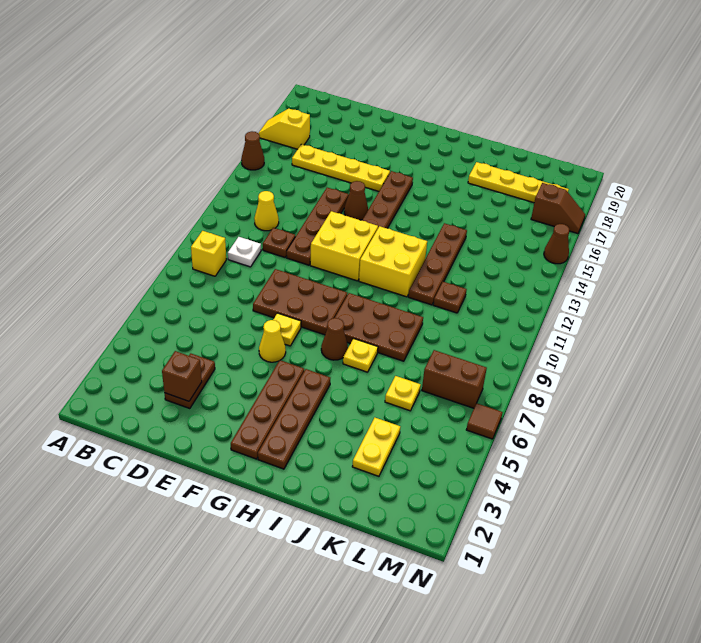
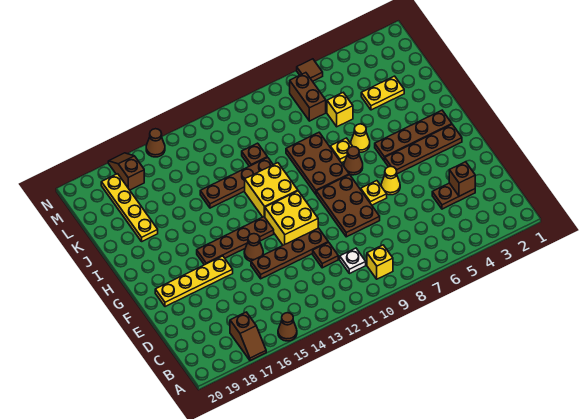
yellow slope A17:B17 level 1 top B -> brown slope A17:B17 level 1 top B
yellow cone C12 level 1 -> yellow cone I6 level 1
yellow plate C16:F16 level 1 -> yellow plate F16:F19 level 1
yellow plate K6 level 1 -> yellow brick K6 level 1

